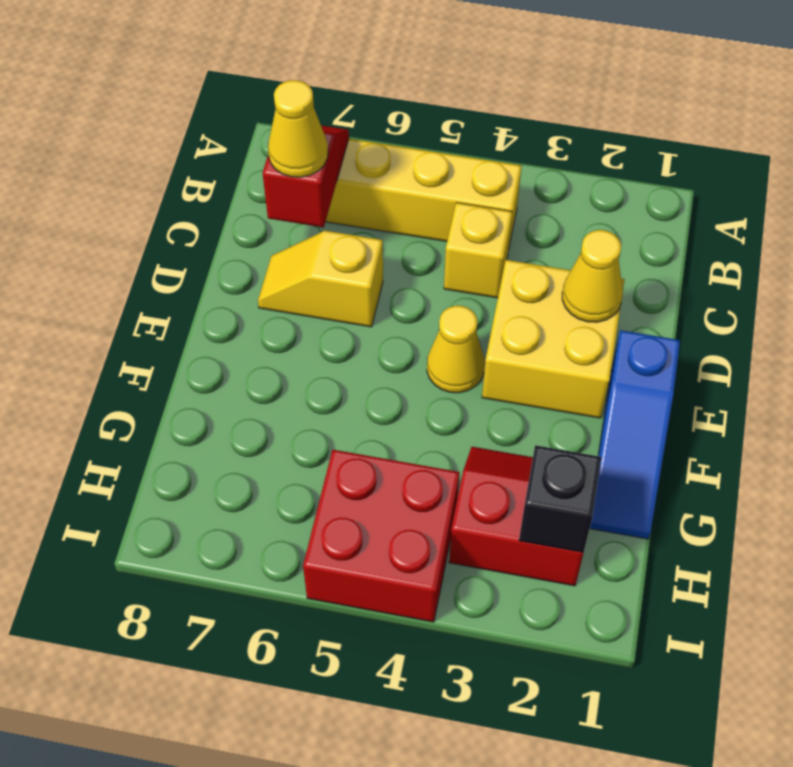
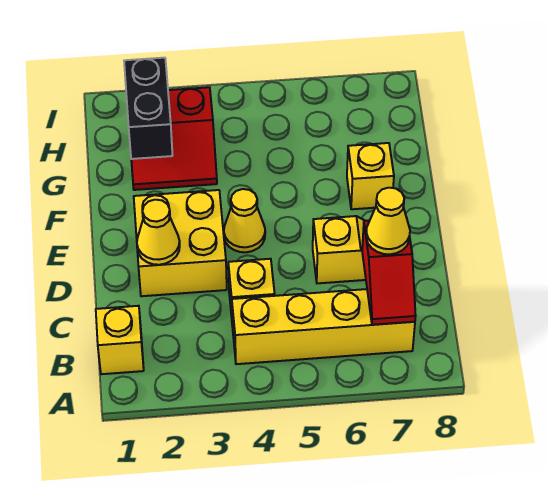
none -> yellow brick B1 level 1
blue slope E1:G1 level 1 top E -> none
none -> yellow brick F7 level 1
black brick H2 level 2 -> black brick G2:H2 level 2
red brick H4:I5 level 1 -> none

